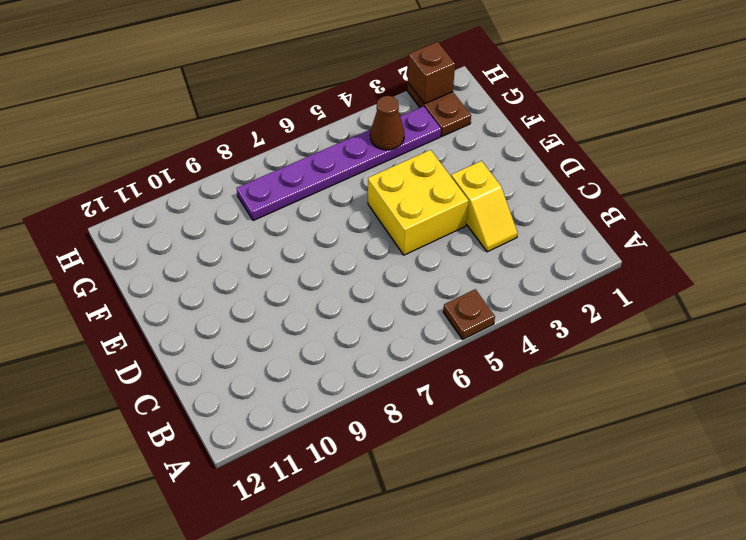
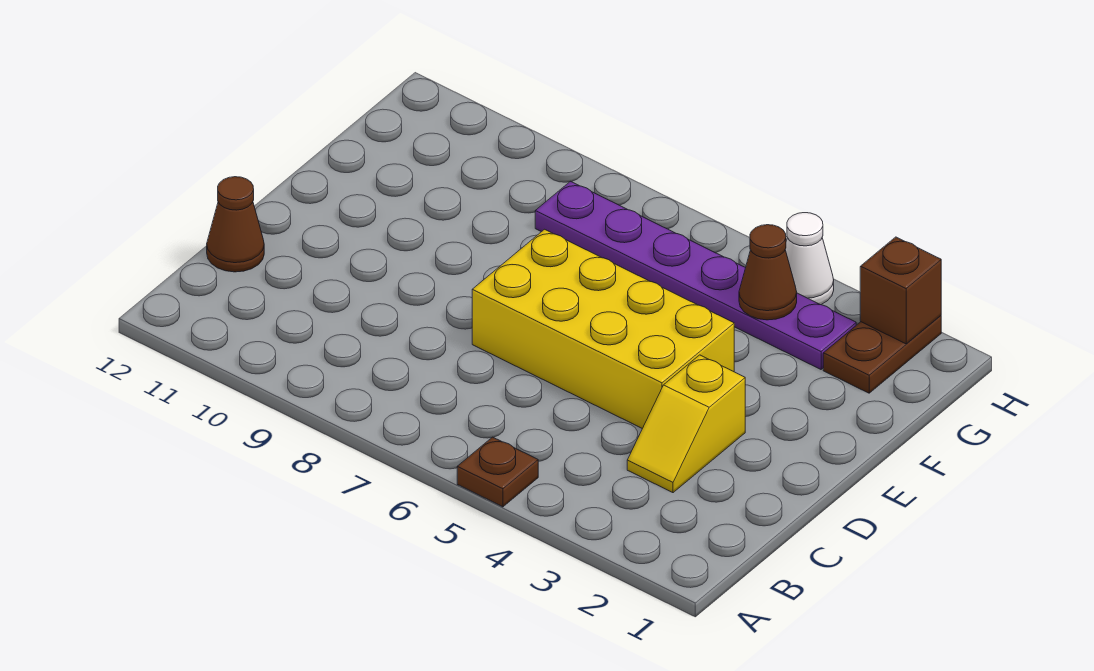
none -> brown cone C12 level 1
yellow brick D4:E5 level 1 -> yellow brick D4:E7 level 1
none -> white cone H4 level 1

